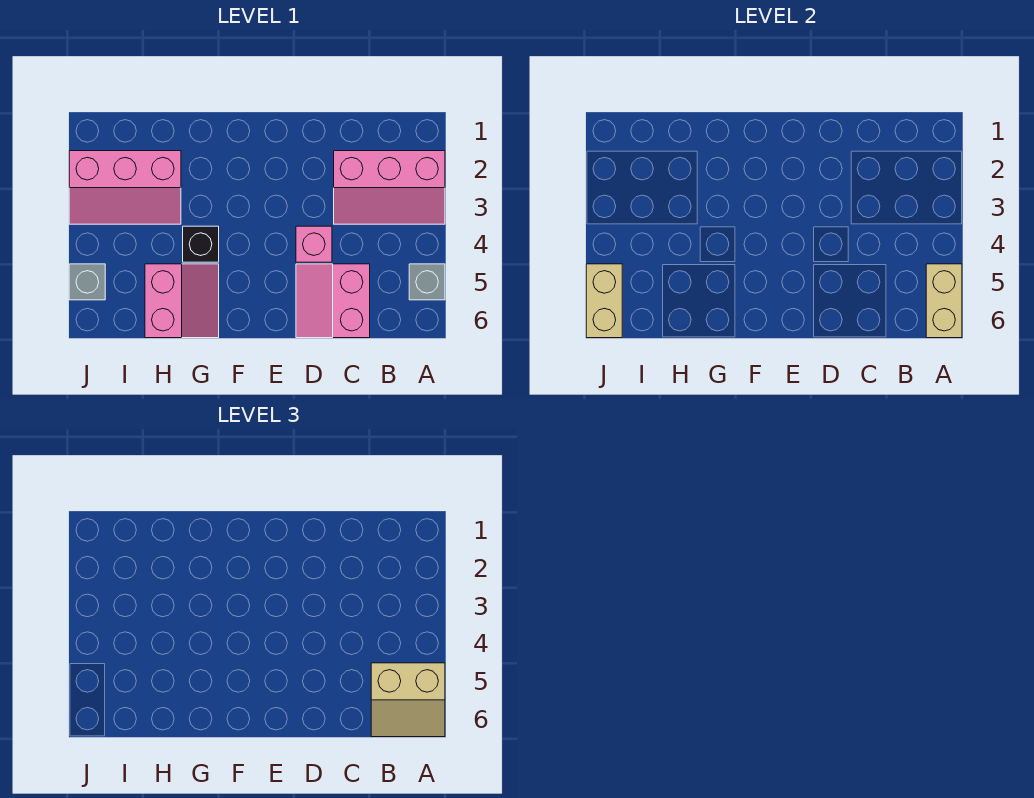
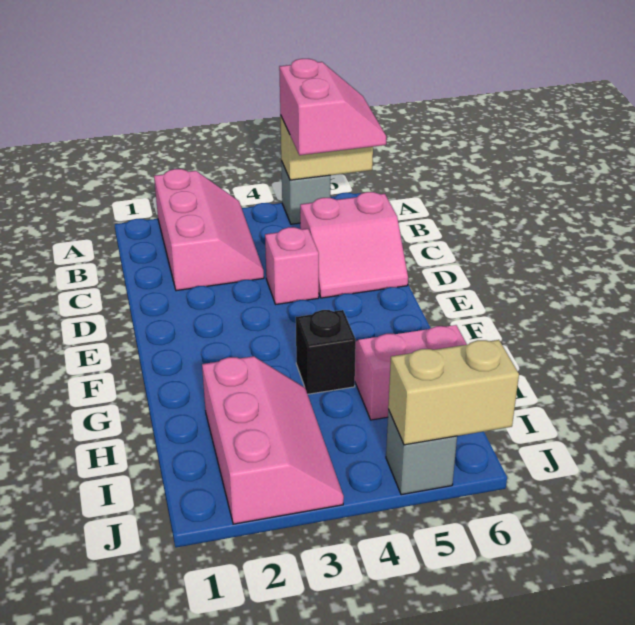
tan slope A5:B6 level 3 top 5 -> pink slope A5:B6 level 3 top 5

